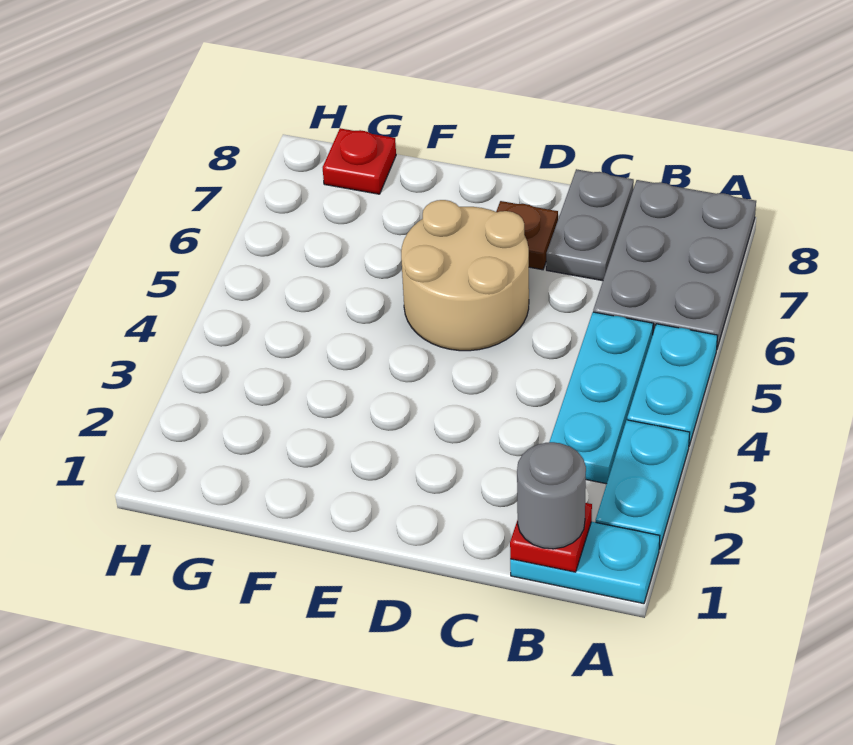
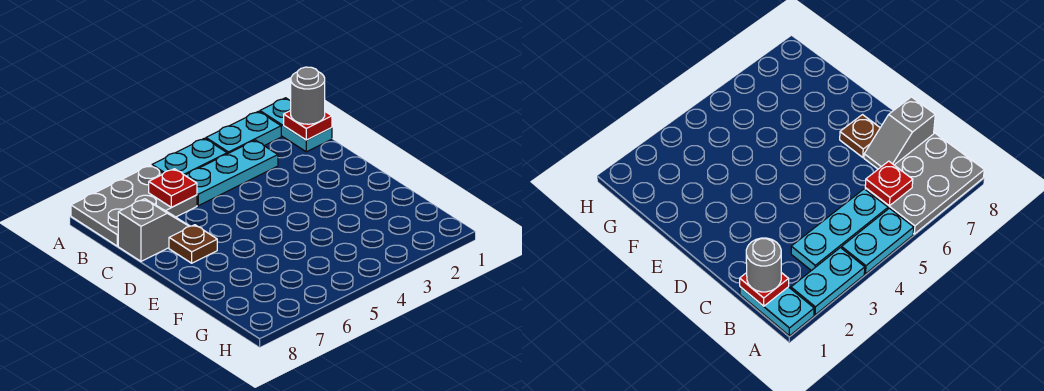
grey plate C7:C8 level 1 -> grey slope C7:C8 level 1 top 8
tan round brick D5:E6 level 1 -> none
red plate G8 level 1 -> red plate B6 level 2

